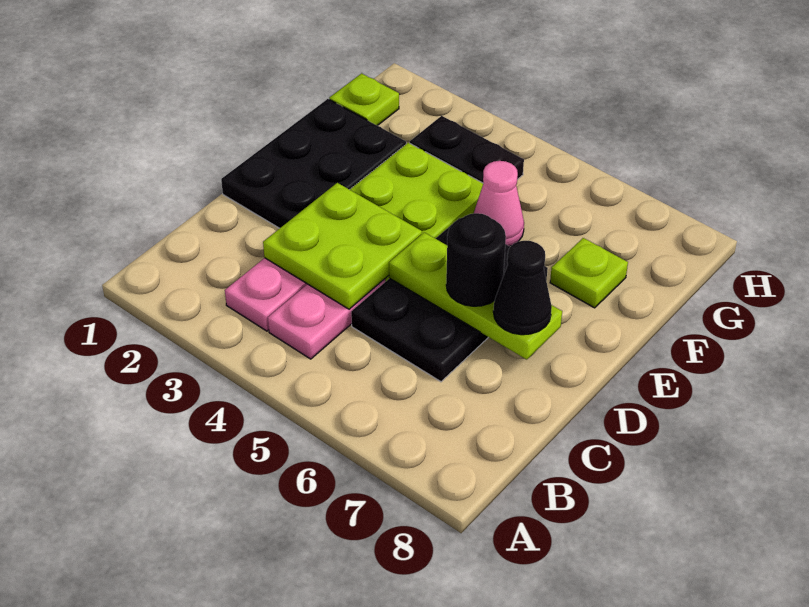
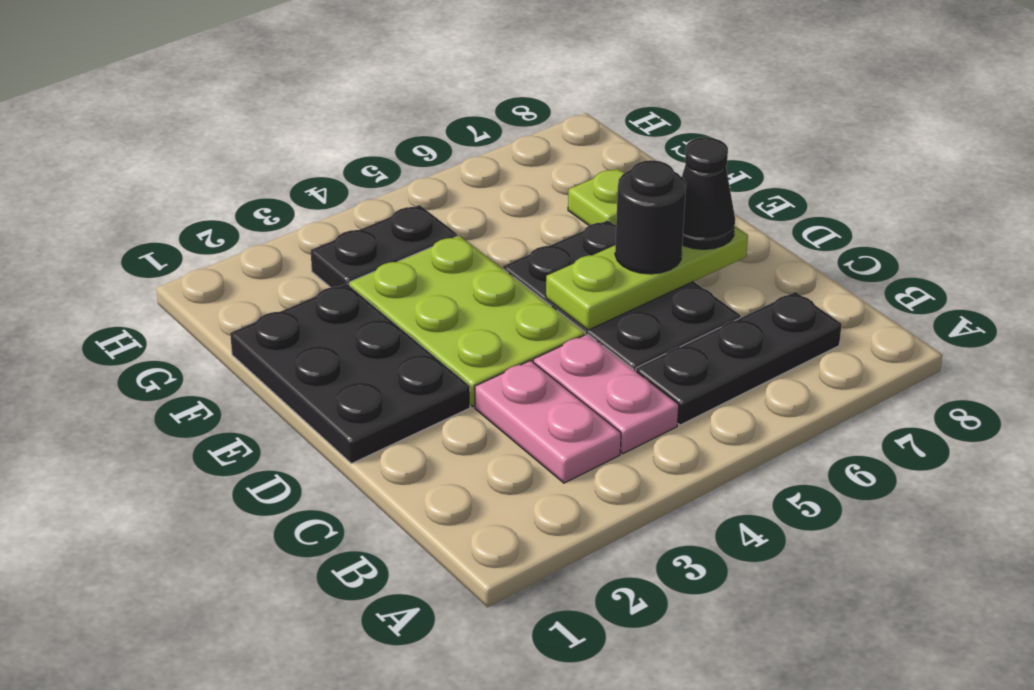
none -> black plate B5:B7 level 1
lime plate C3:D4 level 2 -> none
pink cone F5 level 1 -> none
lime plate G1 level 1 -> none

